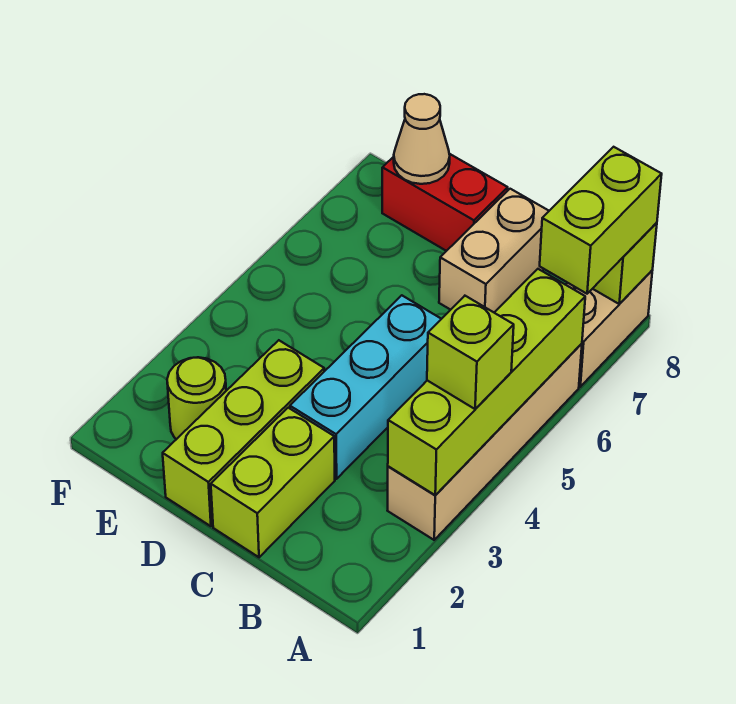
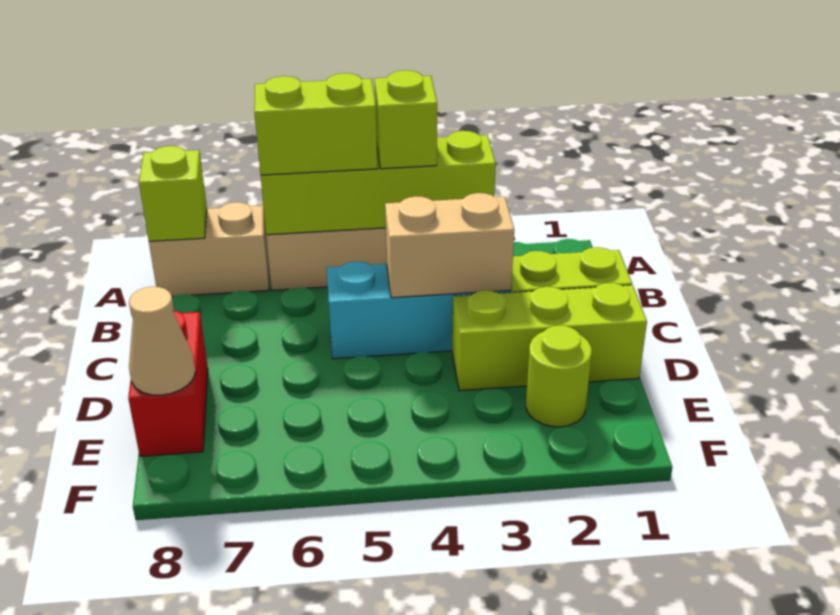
lime brick A7:A8 level 3 -> lime brick A5:A6 level 3
tan brick C7:C8 level 1 -> tan brick C3:C4 level 2

